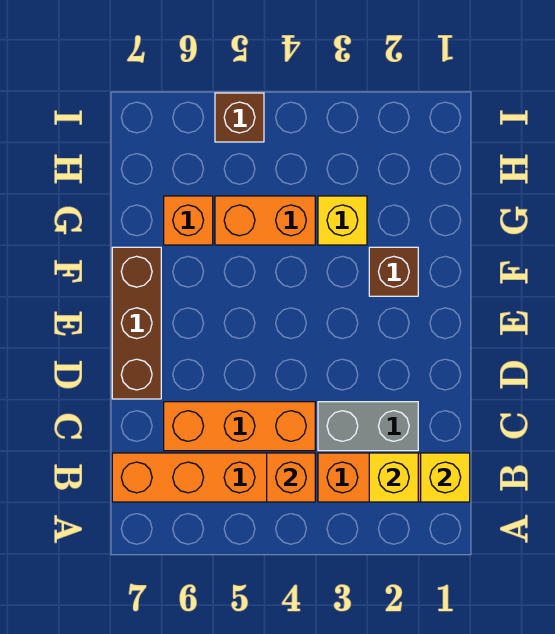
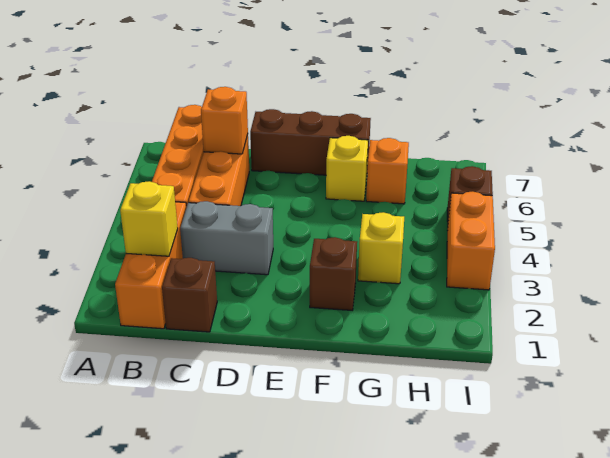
yellow brick B1 level 2 -> yellow brick F6 level 1
orange brick B4 level 2 -> orange brick C6 level 2
none -> brown brick C1 level 1
grey brick C2:C3 level 1 -> grey brick C3:D3 level 1
orange brick G4:G5 level 1 -> orange brick I3:I4 level 1

